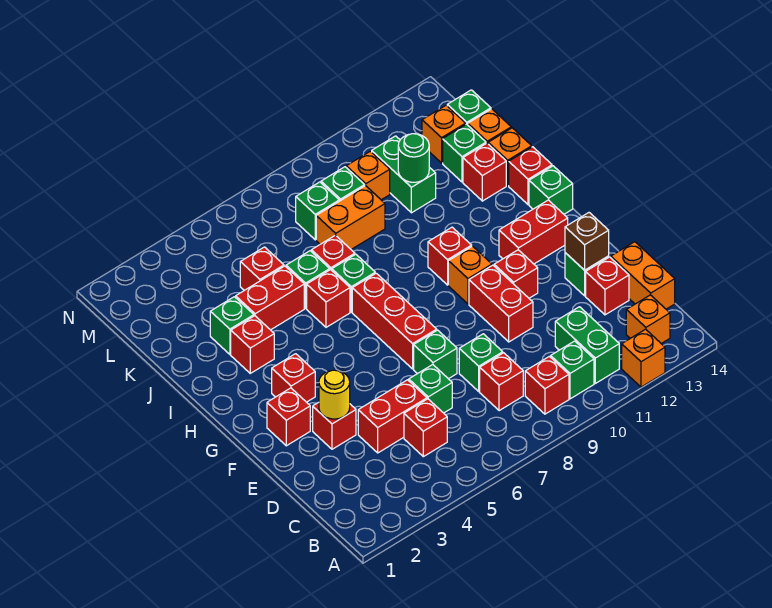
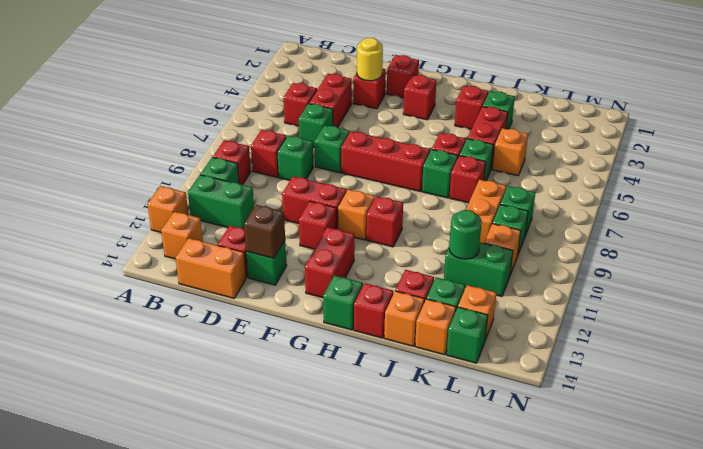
red brick K5 level 1 -> orange brick K5 level 1

